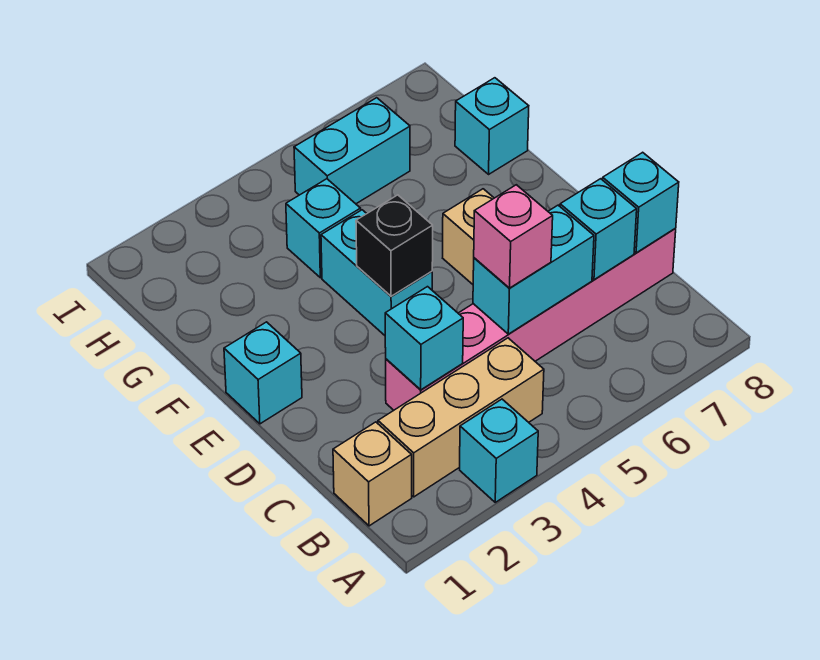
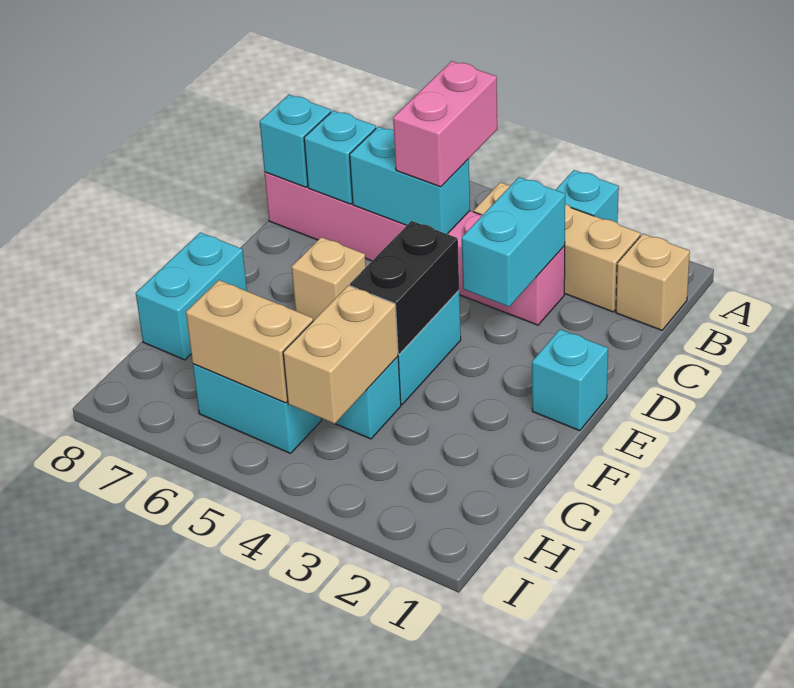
cyan brick C3 level 2 -> cyan brick C3:D3 level 2
pink brick C5 level 3 -> pink brick B5:C5 level 3
black brick E4 level 2 -> black brick E4:F4 level 2
none -> tan brick G4:H4 level 2
cyan brick G8 level 1 -> cyan brick F8:G8 level 1
none -> tan brick H5:H6 level 2

